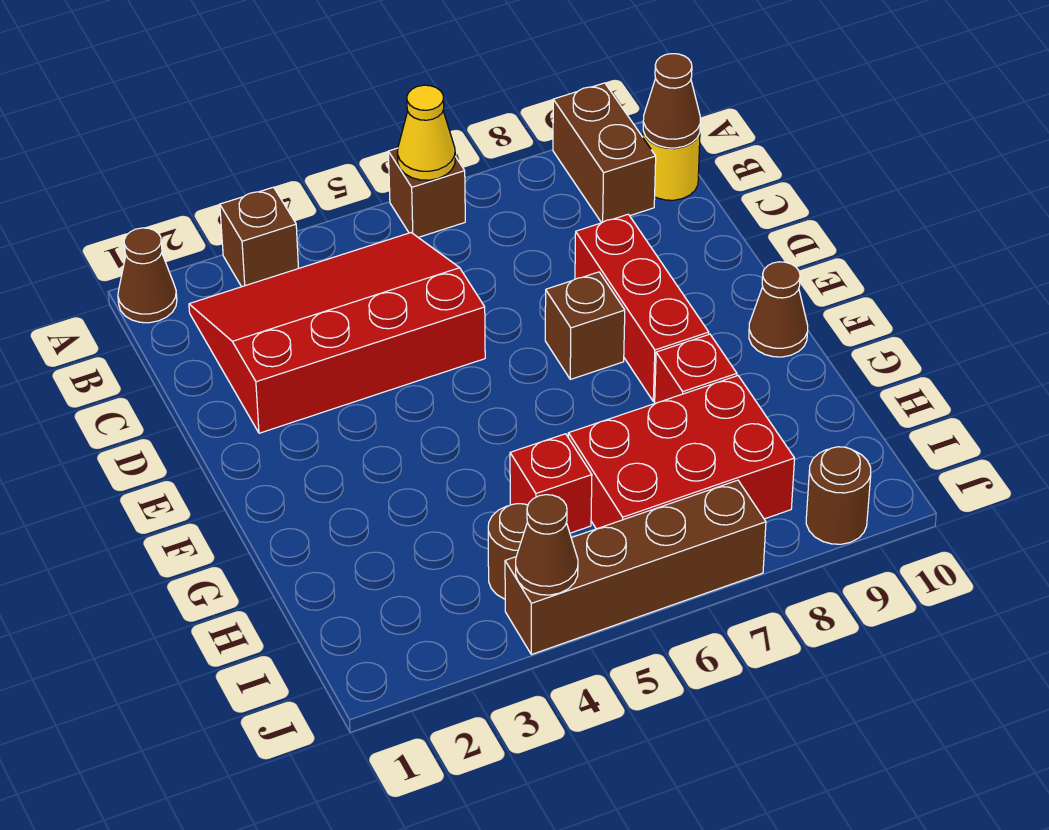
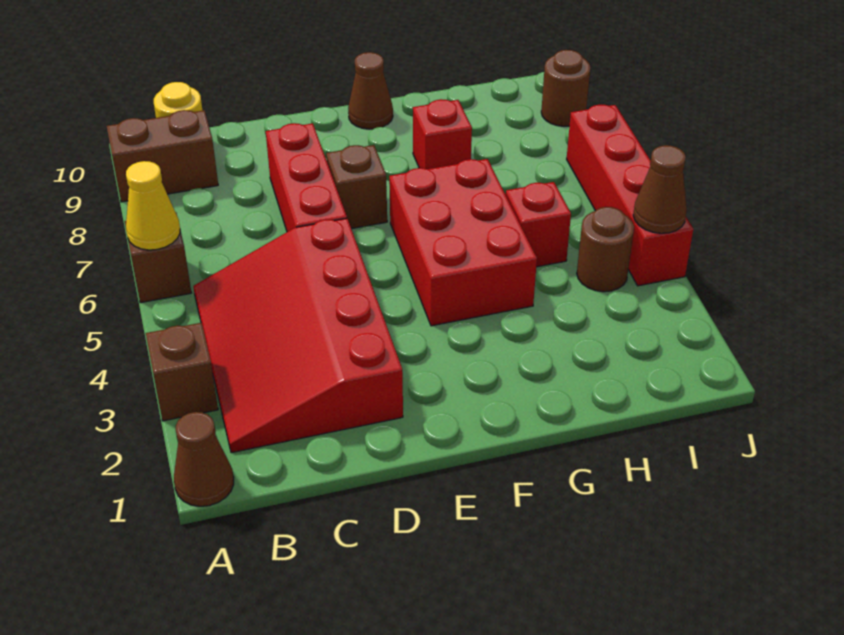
brown cone B10 level 2 -> none
red brick D8:F8 level 1 -> red brick D6:D8 level 1
red brick H6:I8 level 1 -> red brick F4:G6 level 1
brown brick J4:J7 level 1 -> red brick J4:J7 level 1

